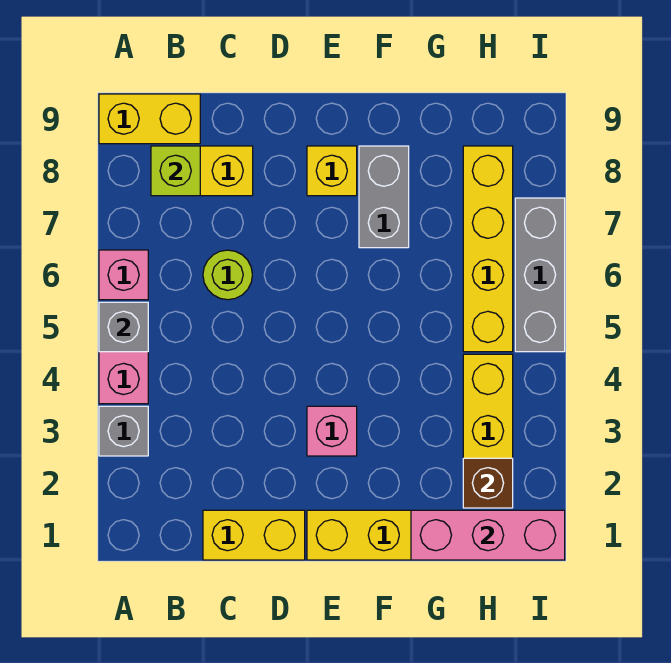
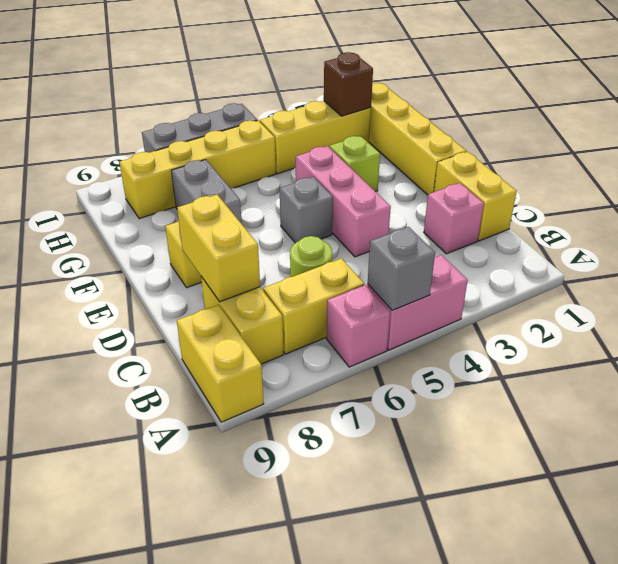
grey brick A3 level 1 -> grey brick E5 level 1
none -> yellow brick B6:B7 level 1
lime brick B8 level 2 -> lime brick F3 level 1
none -> yellow brick C8:D8 level 2
pink brick E3 level 1 -> pink brick C2 level 1
grey brick F7:F8 level 1 -> grey brick F7:G7 level 1
pink brick G1:I1 level 2 -> pink brick D4:F4 level 1

